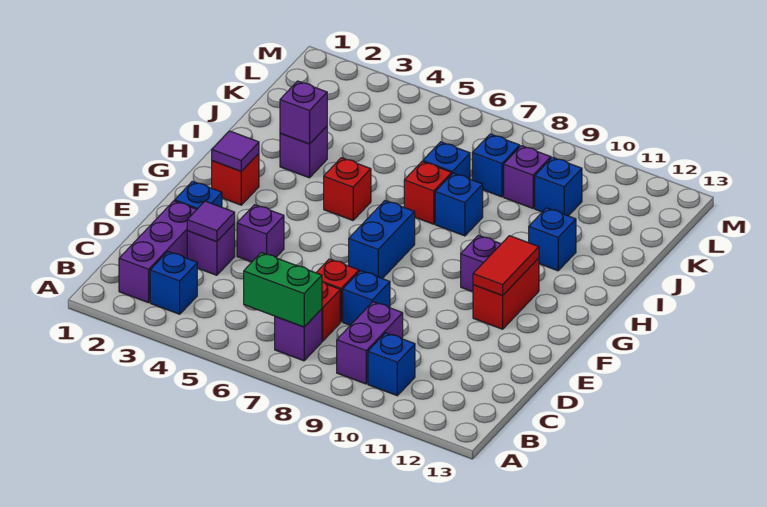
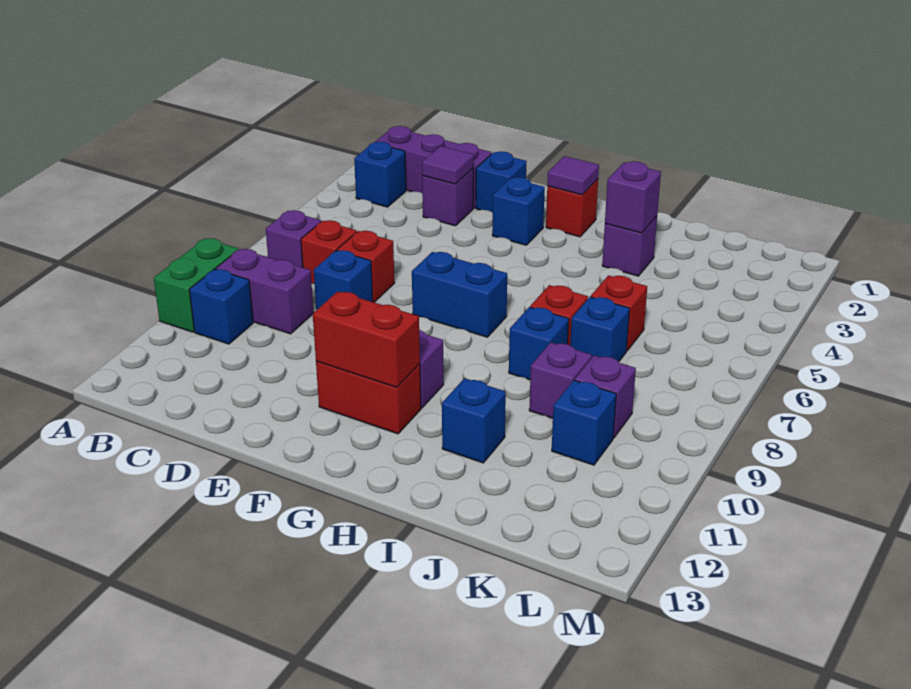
green brick B6:B7 level 2 -> green brick A9:A10 level 1
purple brick E4 level 1 -> purple brick J9 level 1
red tile F11:G11 level 2 -> red brick F11:G11 level 2
red brick H5 level 1 -> red brick J6 level 1
blue brick K8 level 1 -> blue brick F3 level 1

